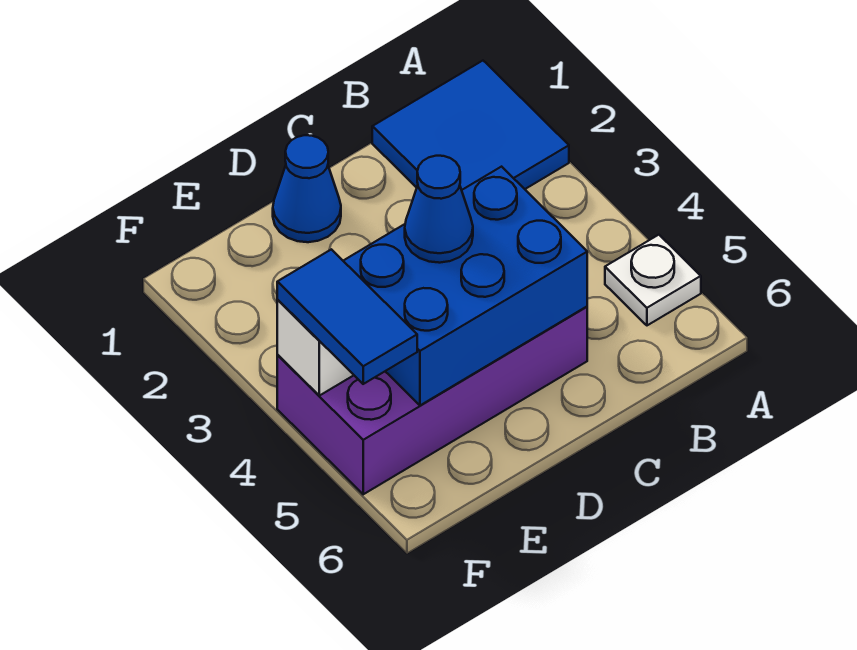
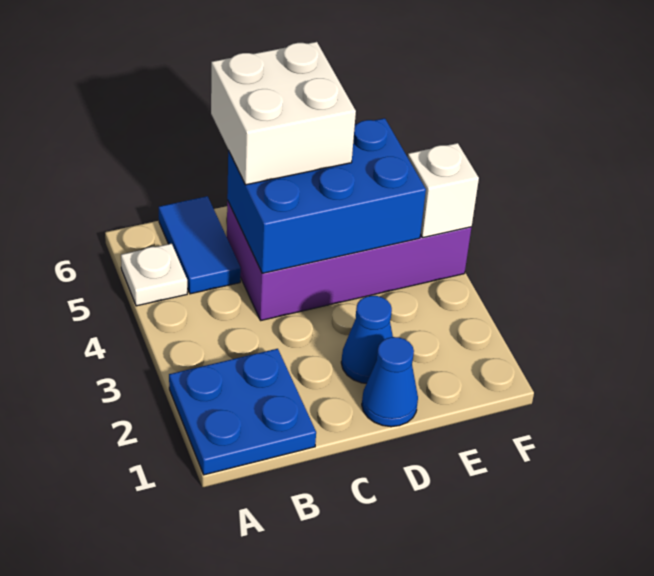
blue tile A1:B2 level 1 -> blue plate A1:B2 level 1
none -> white brick C5:D6 level 3
blue cone D4 level 3 -> blue cone D2 level 1
blue tile F4:F5 level 3 -> blue tile B5:B6 level 1

